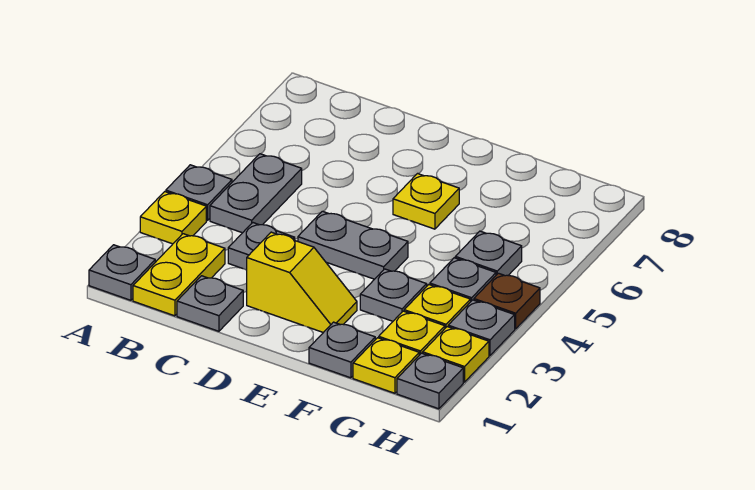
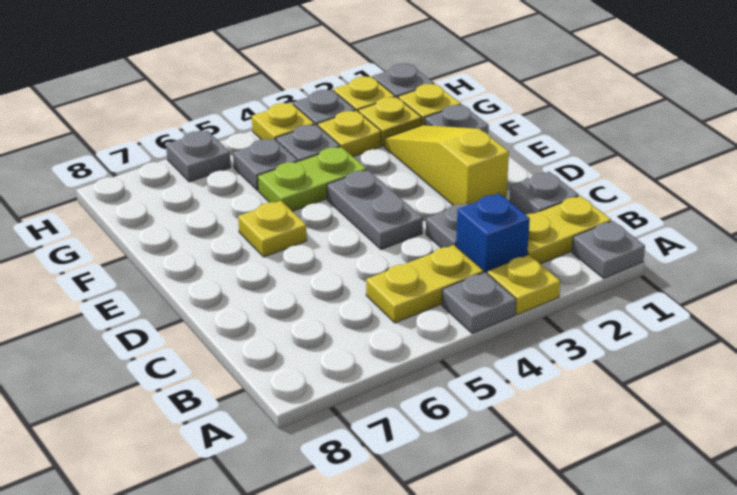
none -> blue brick B3 level 1
grey plate B4:B5 level 1 -> yellow plate B4:B5 level 1
yellow slope D2:E2 level 1 top D -> yellow slope D2:F2 level 1 top D
grey plate F3 level 1 -> grey plate H6 level 1
none -> lime plate F4:F5 level 1
brown plate H4 level 1 -> yellow plate H4 level 1

